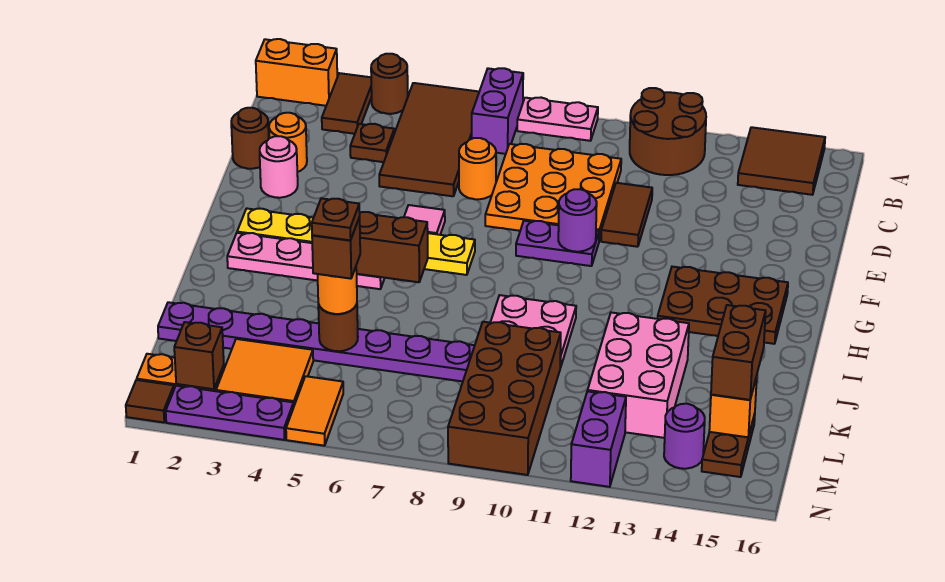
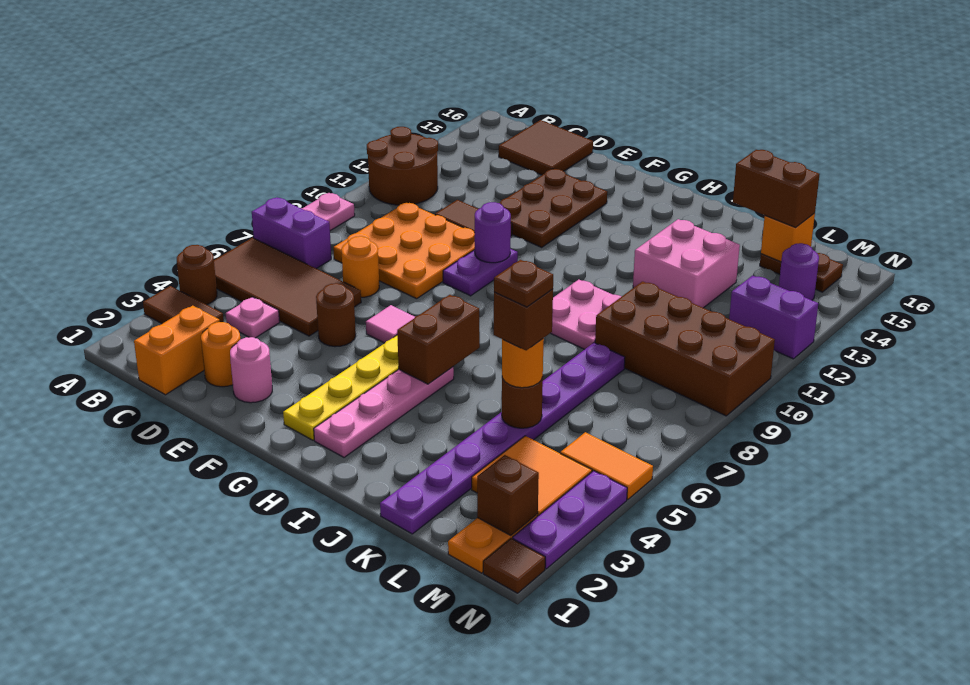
orange brick A1:A2 level 1 -> orange brick C1:C2 level 1
brown tile A14:B15 level 1 -> brown tile C15:D16 level 1
brown plate C4 level 1 -> pink plate C4 level 1
brown round brick D1 level 1 -> brown round brick E5 level 1
brown plate G13:H15 level 1 -> brown plate E12:F14 level 1
pink brick J12:L13 level 1 -> pink brick J12:K13 level 1

